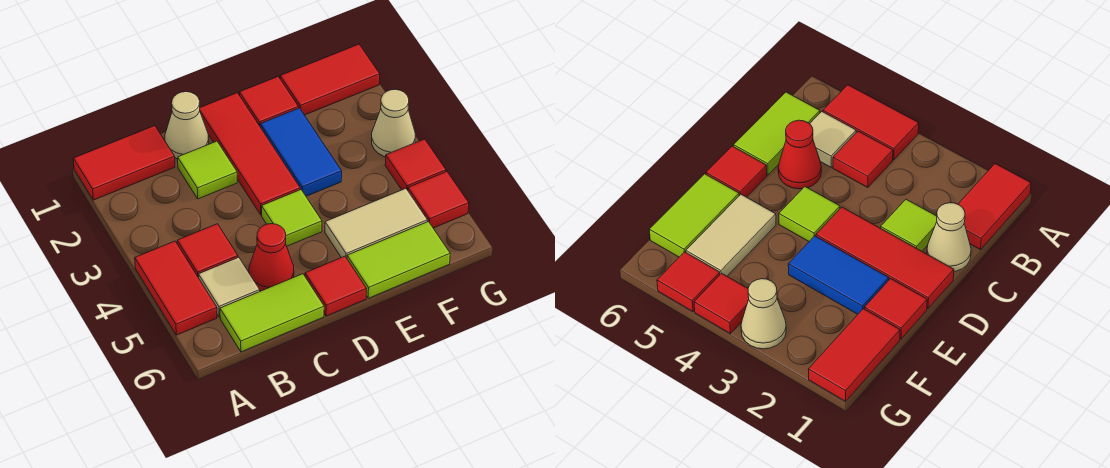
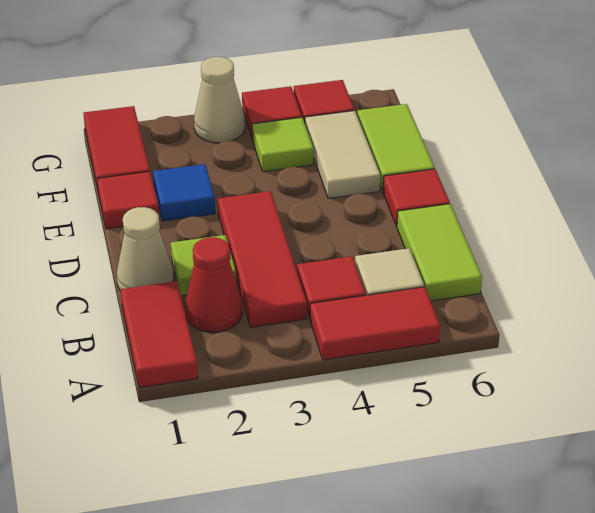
red cone C5 level 1 -> red cone B2 level 1
red tile D1:D3 level 1 -> red tile B3:D3 level 1
lime tile D4 level 1 -> lime tile F4 level 1
blue tile E2:E3 level 1 -> blue tile E2 level 1

